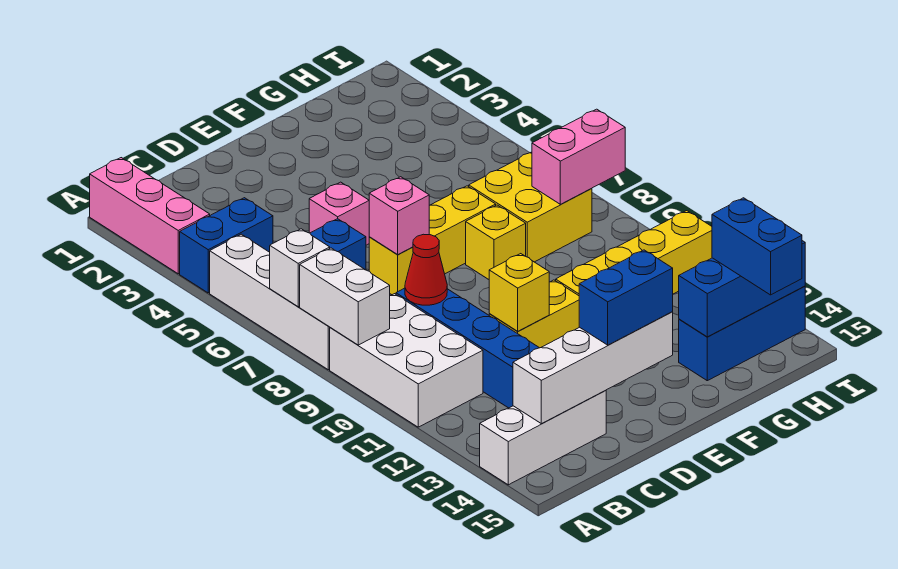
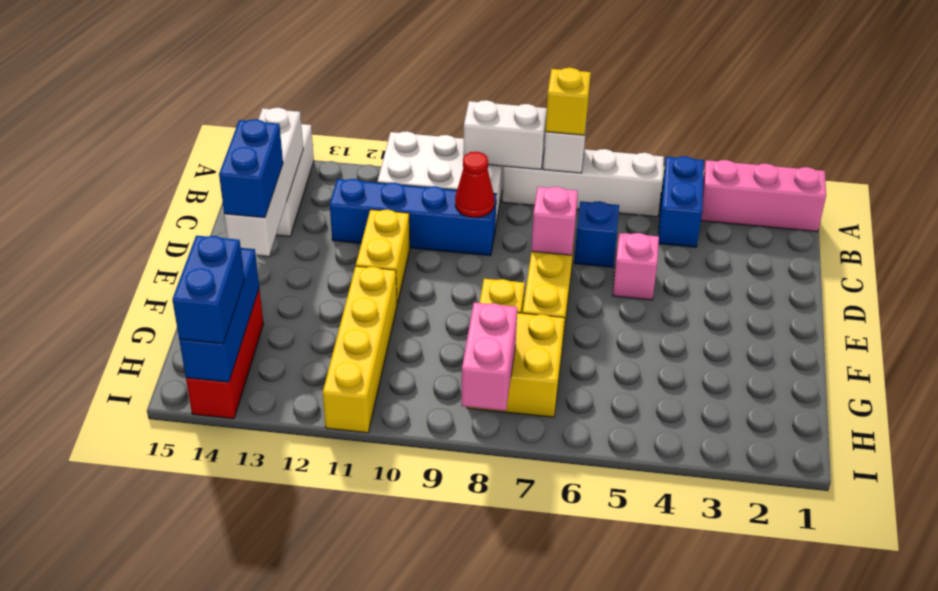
yellow brick D11 level 2 -> yellow brick A7 level 3
blue brick G14:I14 level 1 -> red brick G14:I14 level 1
blue brick H14:H15 level 3 -> blue brick H14:I14 level 3

